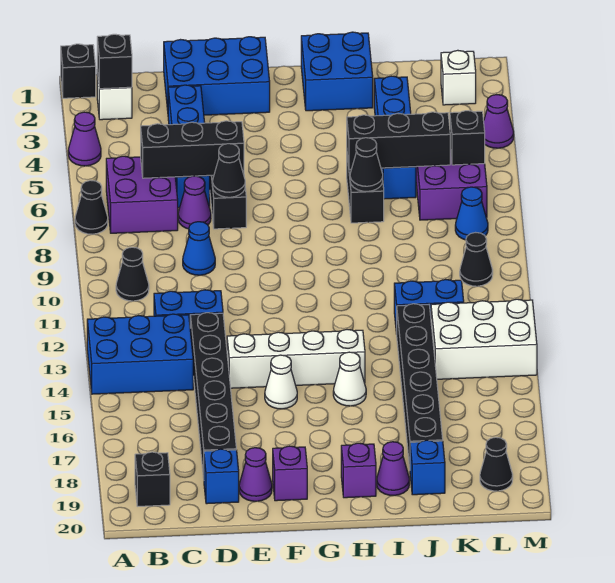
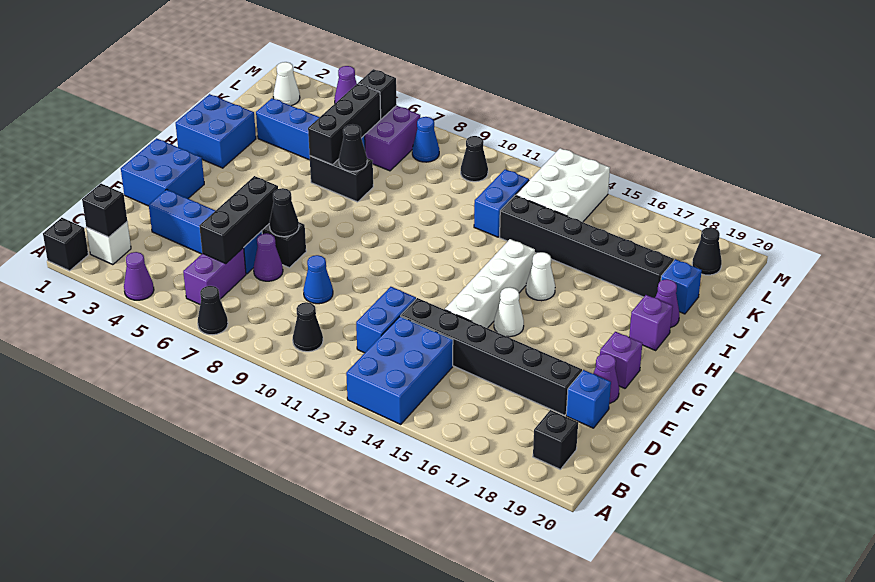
purple brick B6:C7 level 1 -> purple brick B6:C6 level 1
blue brick D1:F2 level 1 -> blue brick E1:F2 level 1
white brick L2 level 1 -> white cone L2 level 1

